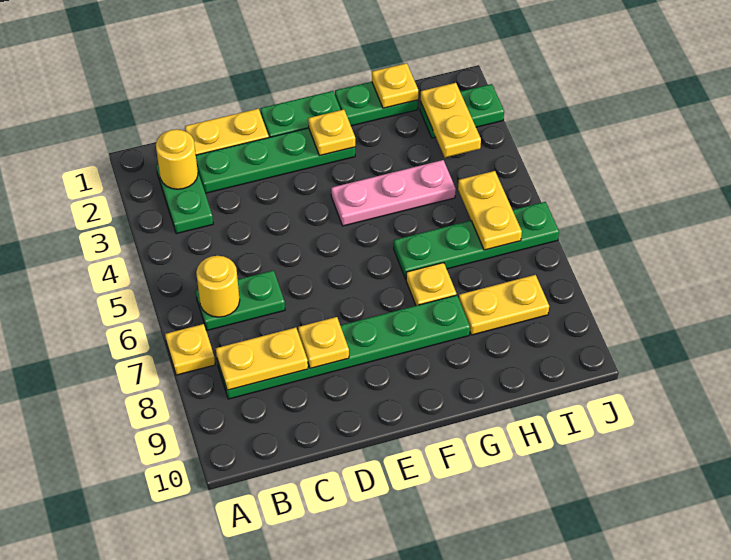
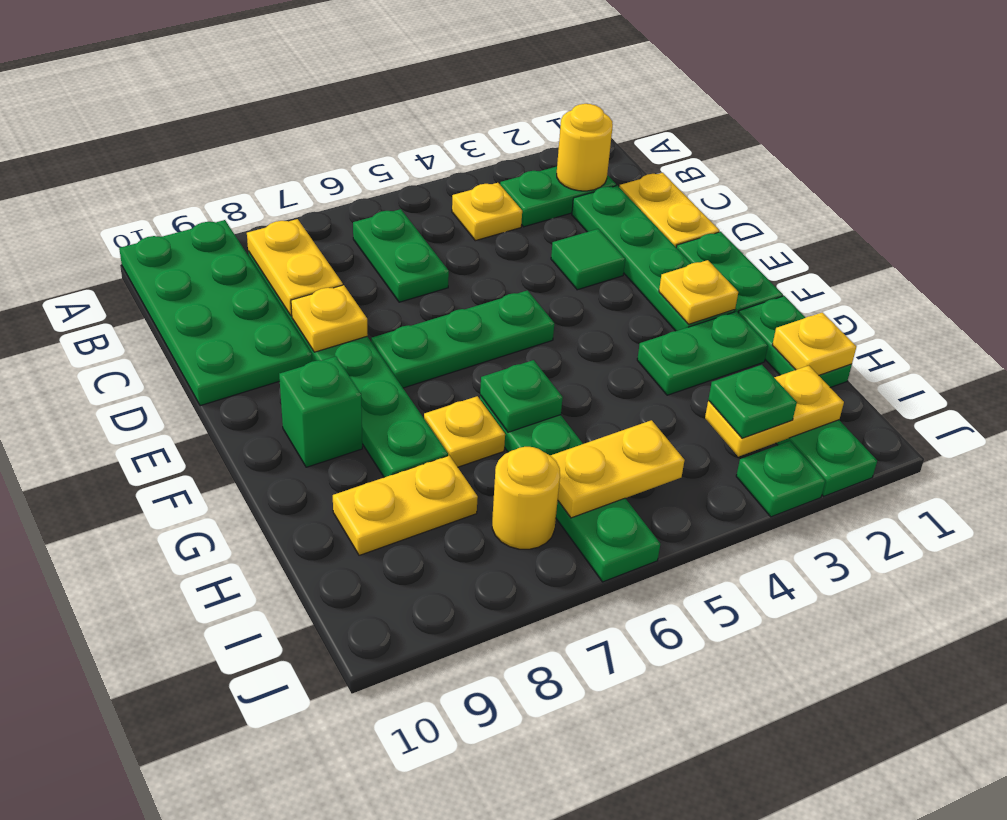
yellow plate A7 level 1 -> yellow plate B4 level 1
none -> green plate A9:D10 level 1
yellow round brick B6 level 2 -> yellow round brick I7 level 1
none -> green tile D3 level 1
none -> green plate E5:E7 level 1
pink plate F4:H4 level 1 -> none
none -> green brick F9 level 1
none -> green plate G2:G3 level 1
none -> green plate G6 level 2
yellow plate H8:I8 level 1 -> yellow plate H8:H9 level 1
none -> green plate I3 level 3
none -> green plate J3 level 1

